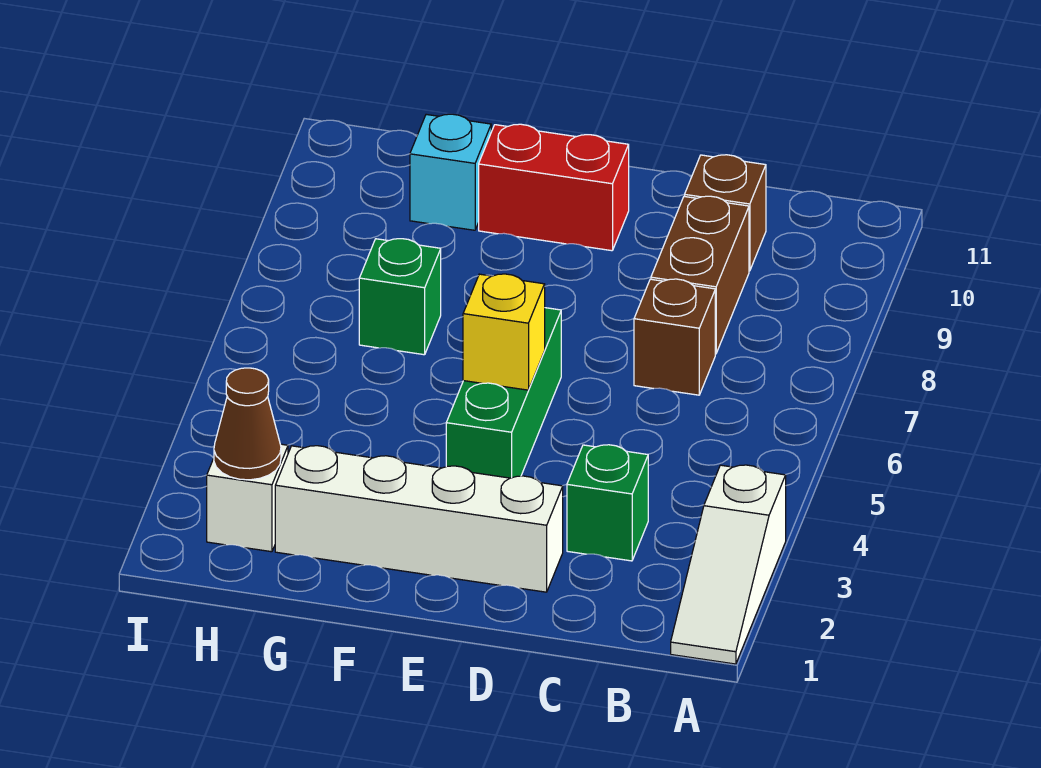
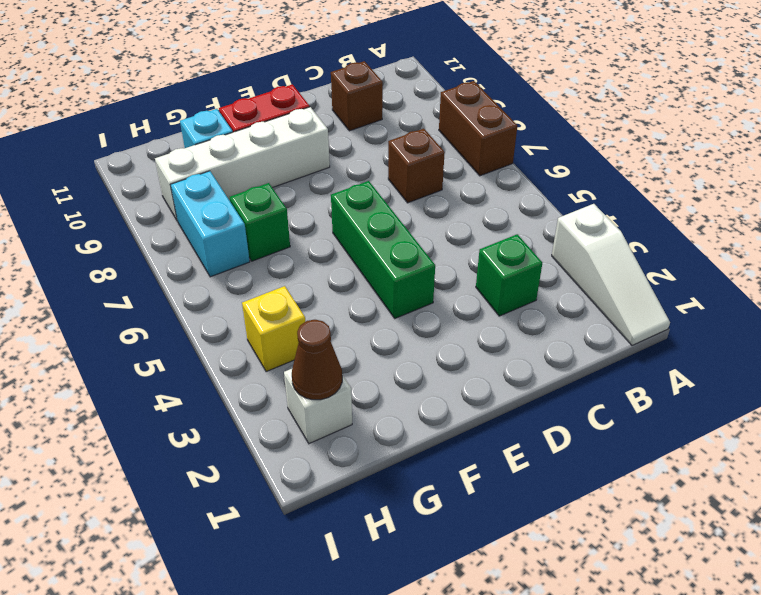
brown brick C8:C9 level 1 -> brown brick A7:A8 level 1
white brick D2:G2 level 1 -> white brick E9:H9 level 1
yellow brick E5 level 2 -> yellow brick H4 level 1
none -> cyan brick H7:H8 level 1

